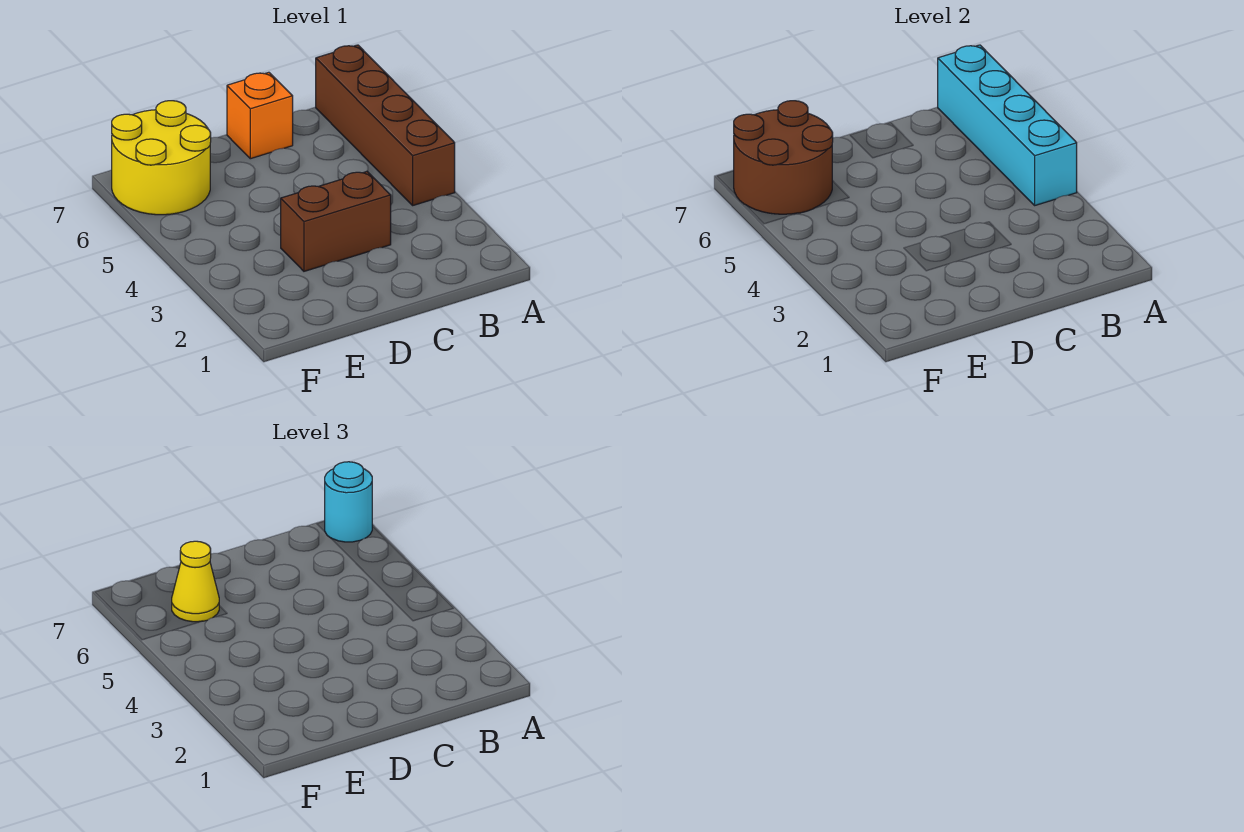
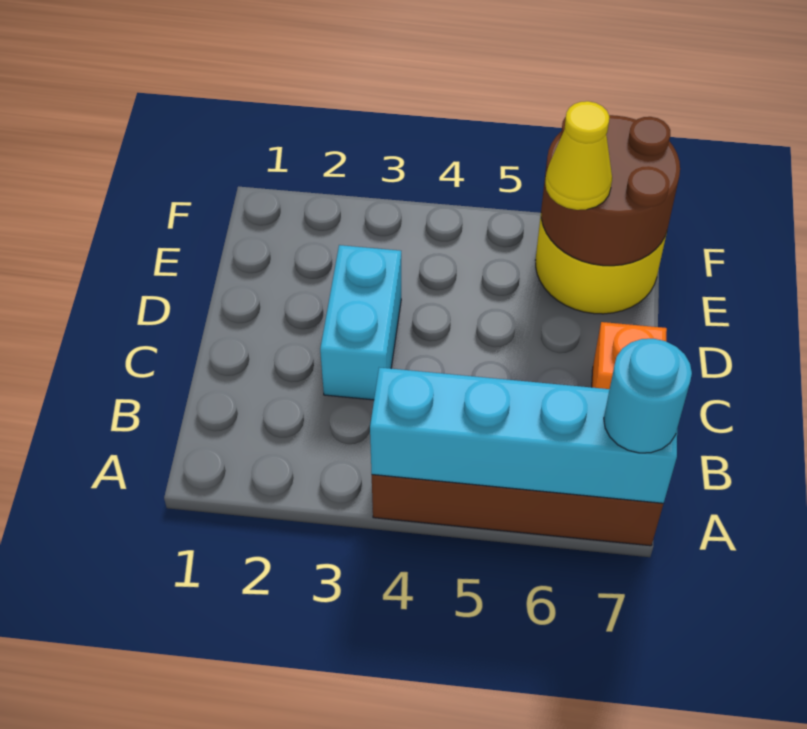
brown brick C3:D3 level 1 -> cyan brick C3:D3 level 1

